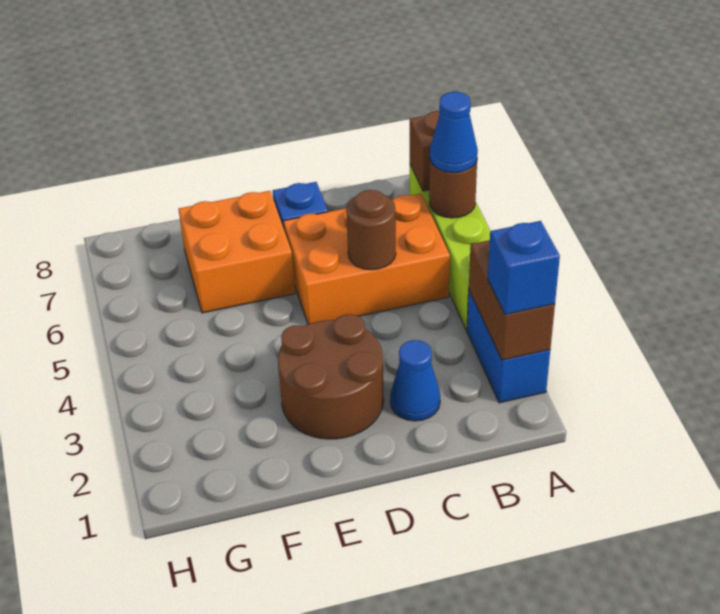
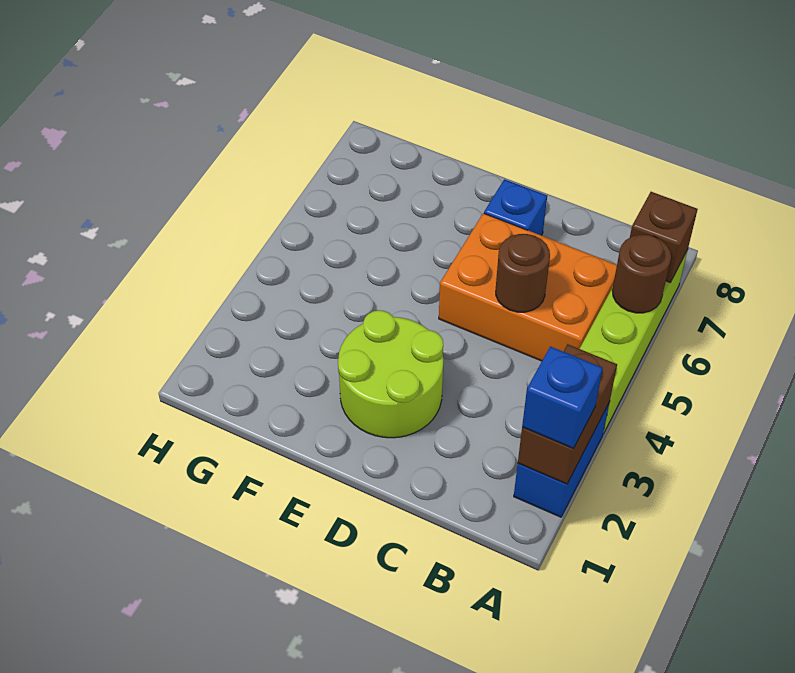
blue cone A6 level 3 -> none
blue cone C2 level 1 -> none
brown round brick D2:E3 level 1 -> lime round brick D2:E3 level 1
orange brick E6:F7 level 1 -> none

